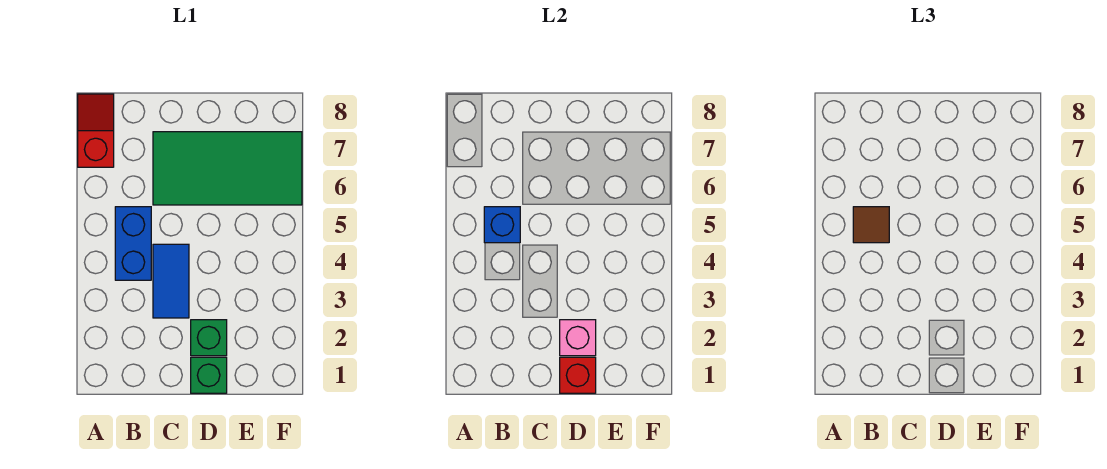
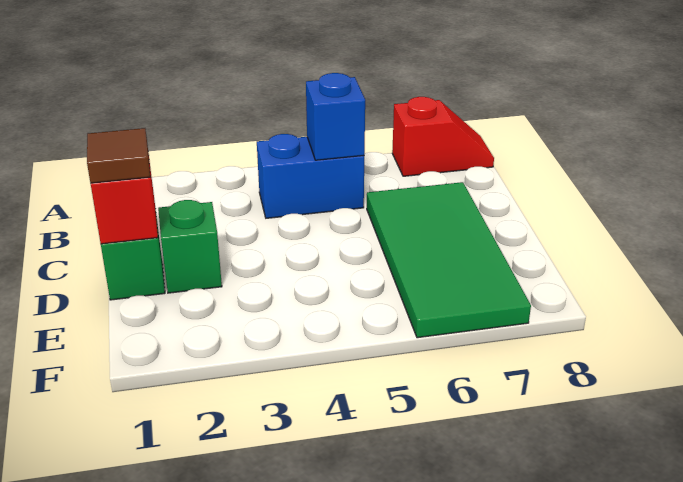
brown tile B5 level 3 -> brown tile D1 level 3
blue tile C3:C4 level 1 -> none
pink brick D2 level 2 -> none

